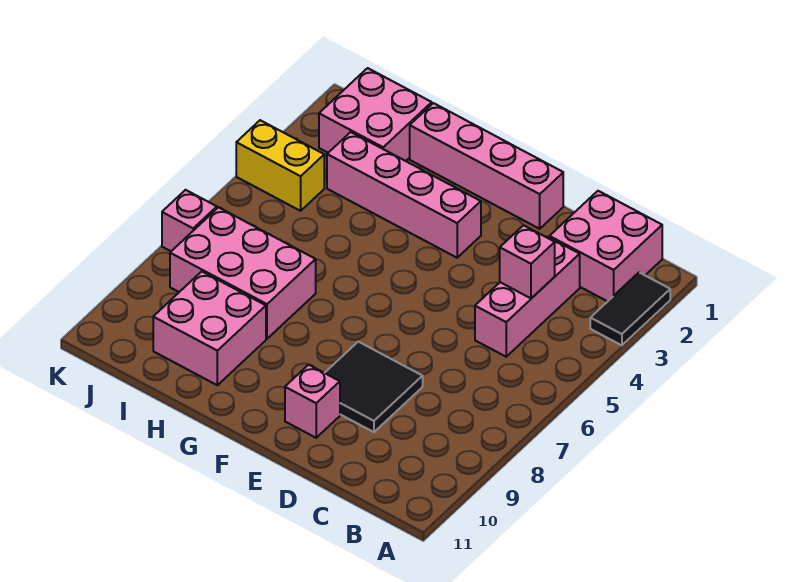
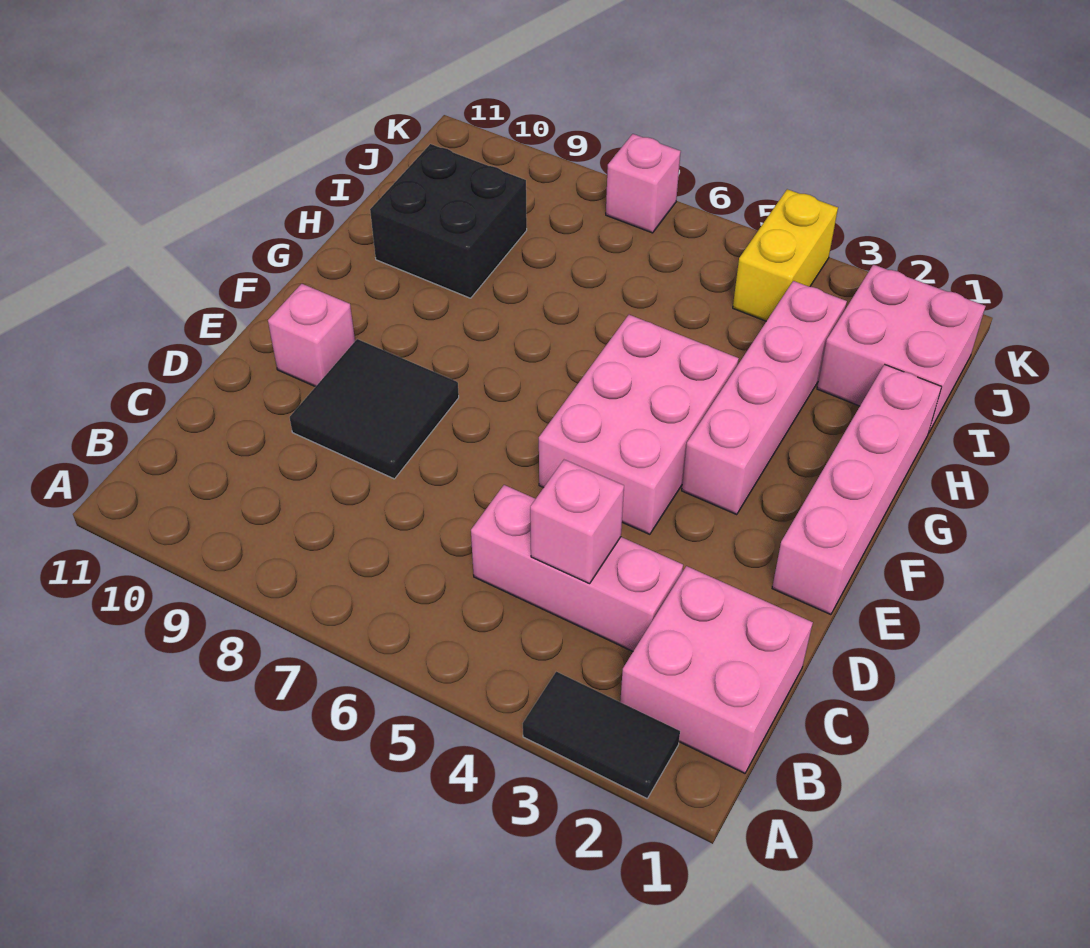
pink brick H7:J8 level 1 -> pink brick E4:G5 level 1
pink brick H9:I10 level 1 -> black brick H9:I10 level 1

